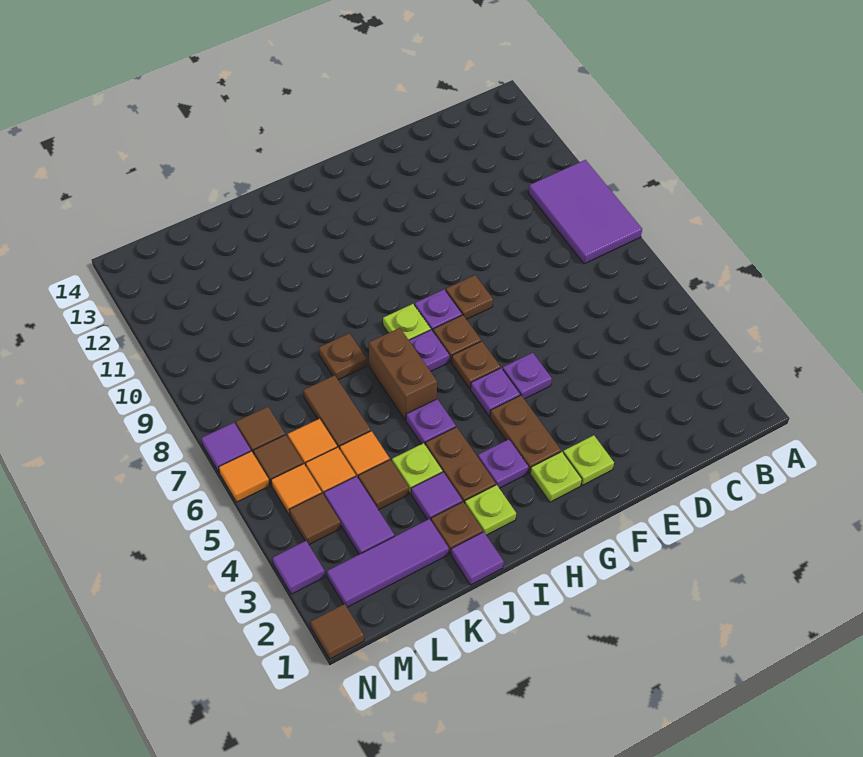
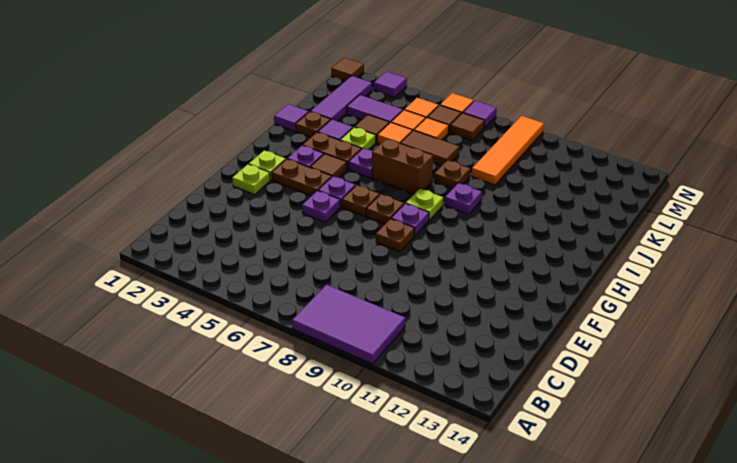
purple plate H7 level 1 -> purple plate I9 level 1
lime plate I2 level 1 -> none
none -> orange tile K9:N9 level 1
brown tile M4 level 1 -> brown tile H4 level 1

